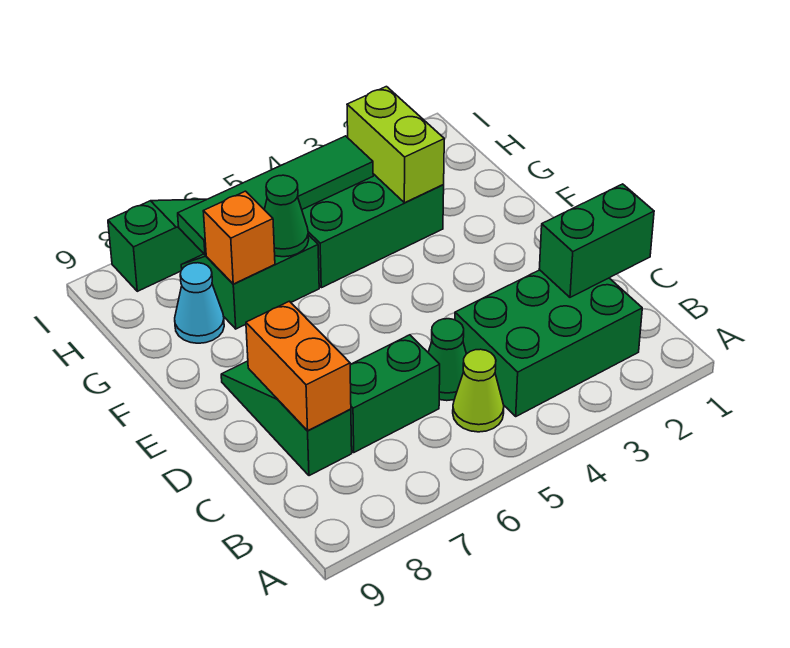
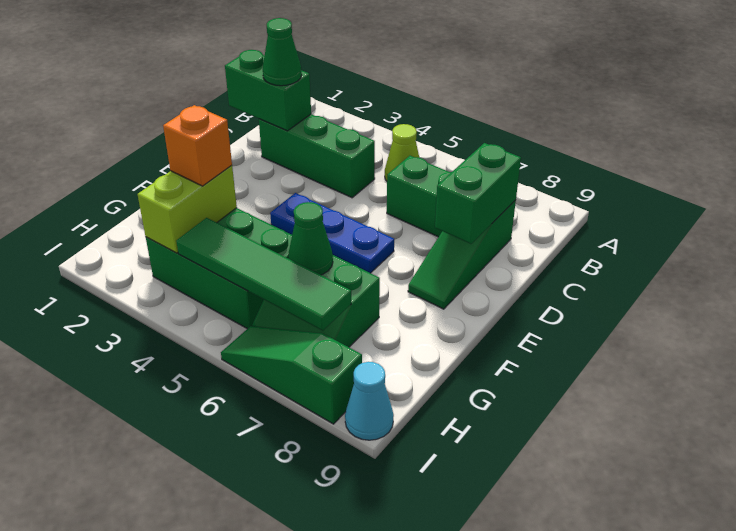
green brick B2:C4 level 1 -> green brick C2:C4 level 1
green cone C5 level 1 -> green cone C2 level 3
orange brick C8:D8 level 2 -> green brick C8:D8 level 2
none -> blue plate E4:E6 level 1
orange brick G7 level 2 -> orange brick G3 level 3
cyan cone G8 level 1 -> cyan cone I9 level 1

